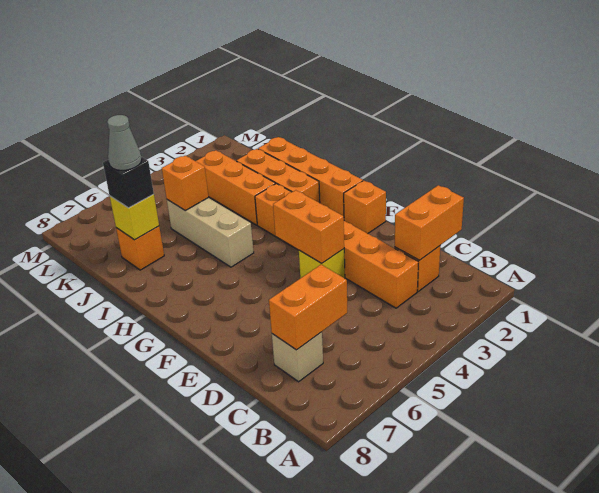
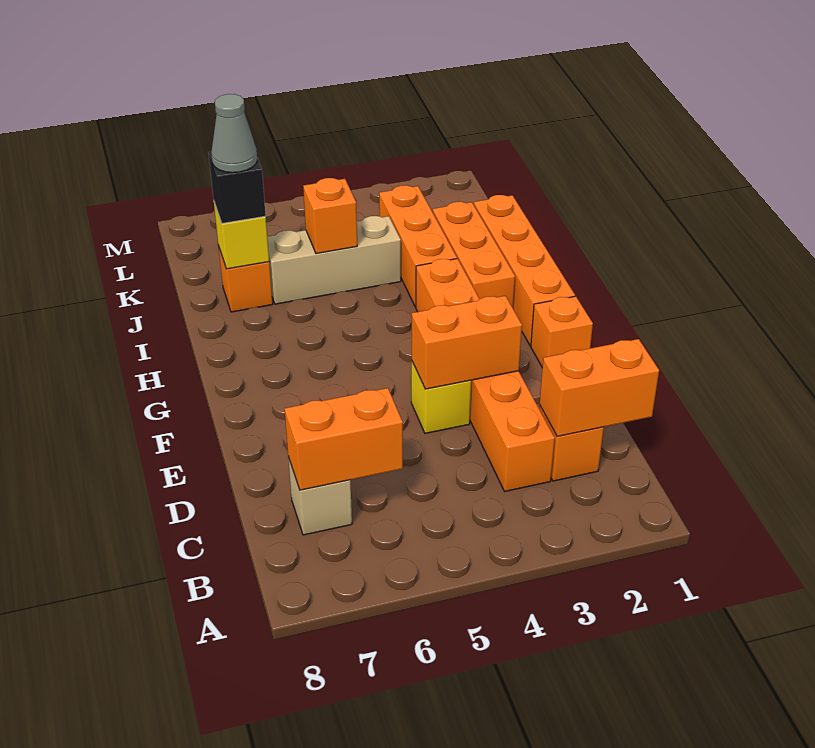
orange brick E4:F4 level 2 -> orange brick E3:E4 level 2
tan brick H5:J5 level 1 -> tan brick J4:J6 level 1

